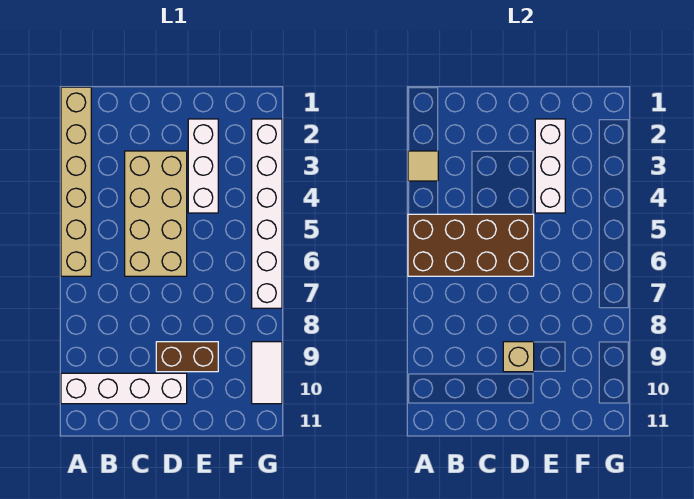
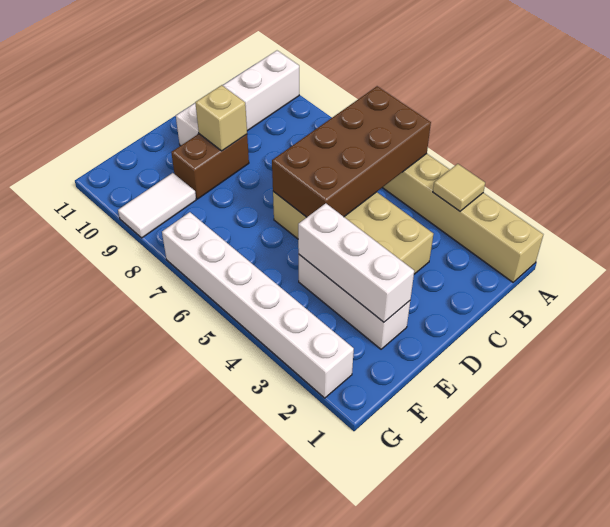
white tile G9:G10 level 1 -> white tile F9:G9 level 1

